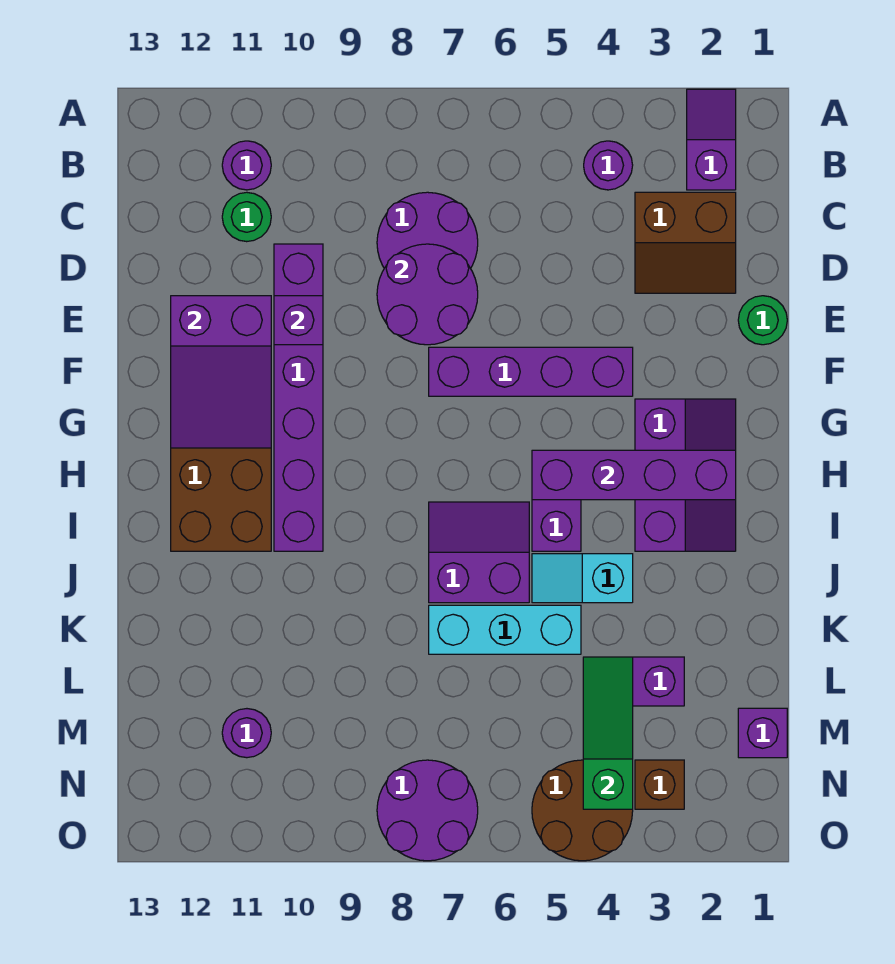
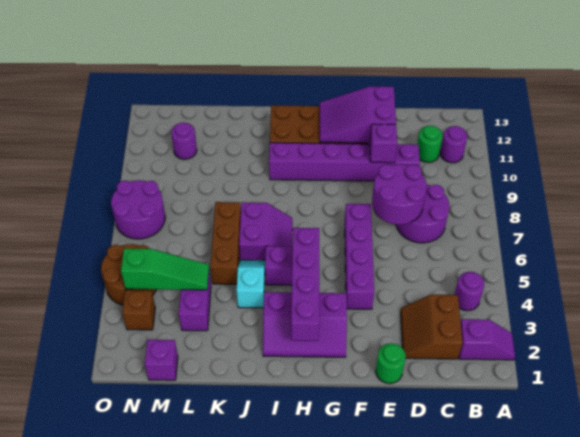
cyan brick K5:K7 level 1 -> brown brick K5:K7 level 1

